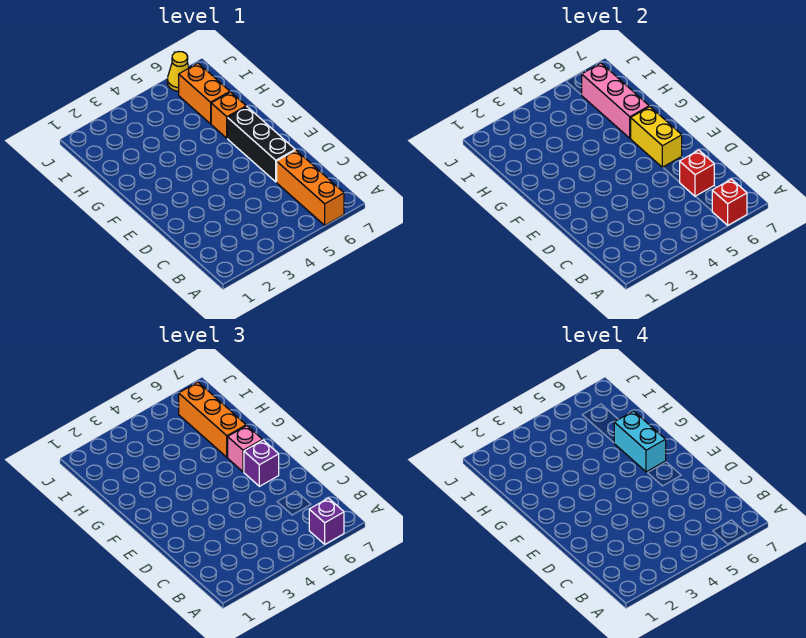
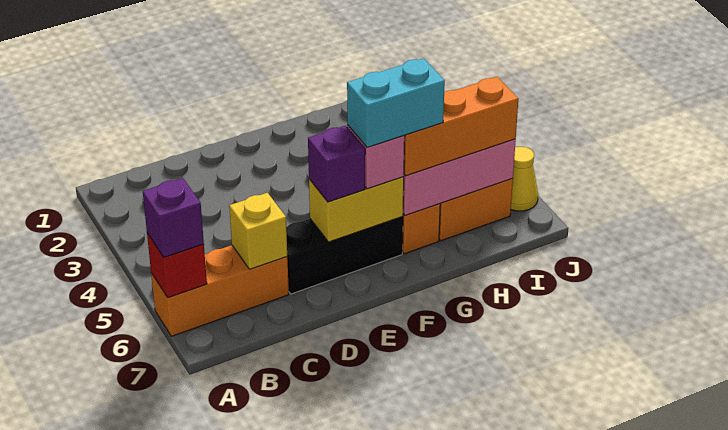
red brick C6 level 2 -> yellow brick C6 level 2

